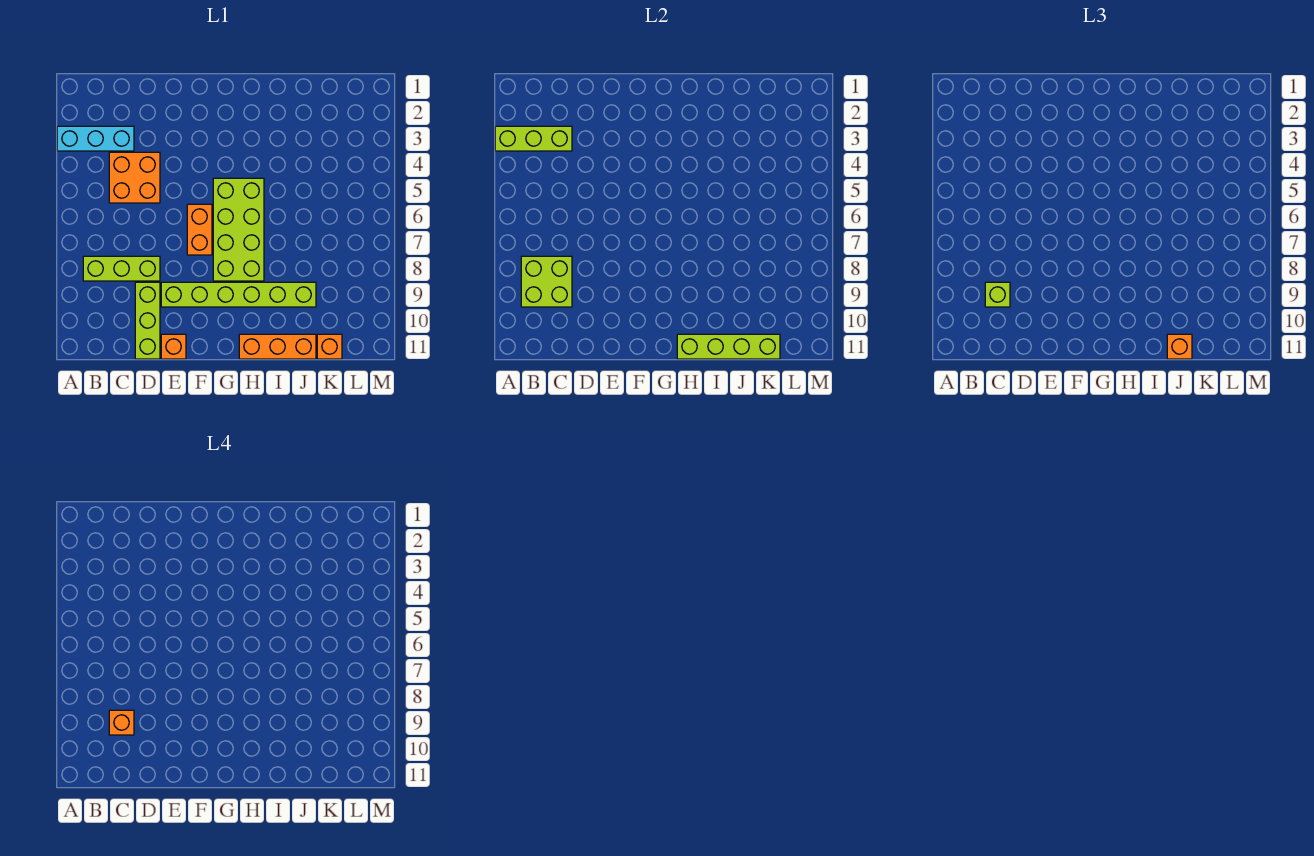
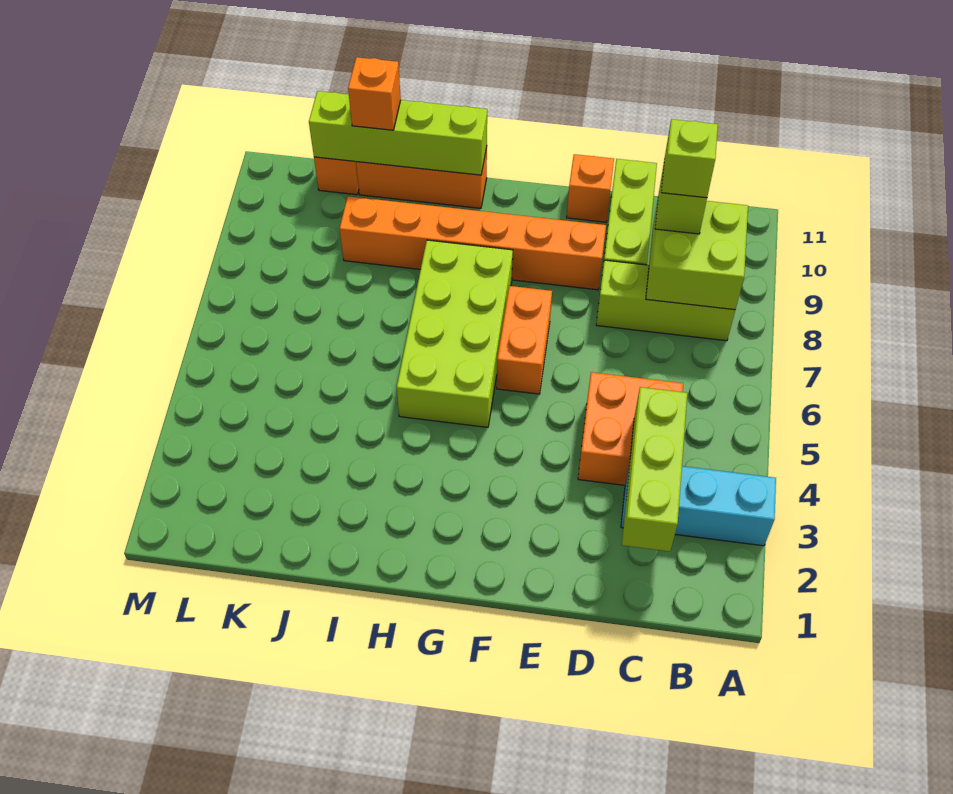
lime brick A3:C3 level 2 -> lime brick C2:C4 level 2
orange brick C9 level 4 -> lime brick C9 level 4
lime brick E9:J9 level 1 -> orange brick E9:J9 level 1

